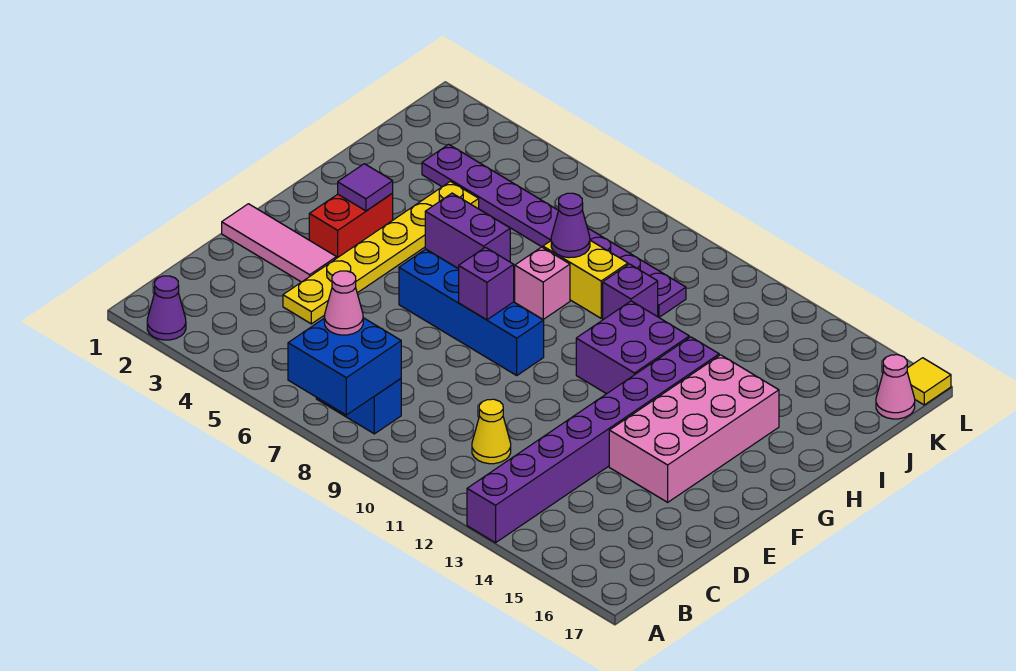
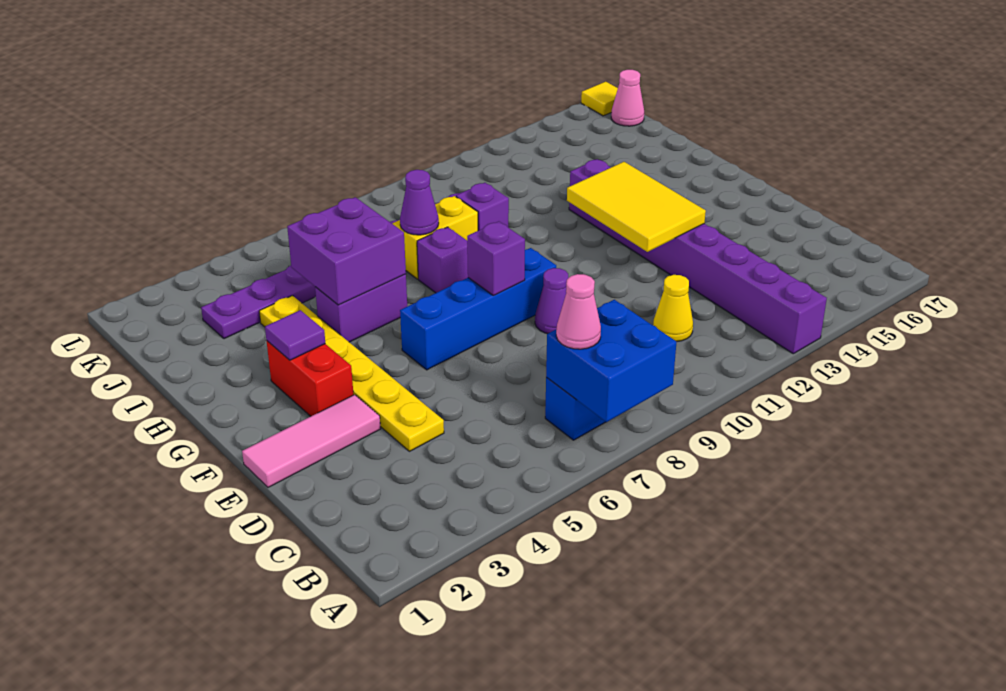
purple cone A2 level 1 -> purple cone E9 level 1
none -> yellow tile E12:G13 level 2
pink brick E14:H15 level 1 -> none
purple brick G11:H12 level 1 -> purple brick H5:I6 level 2
pink brick H8 level 1 -> purple brick H8 level 1

